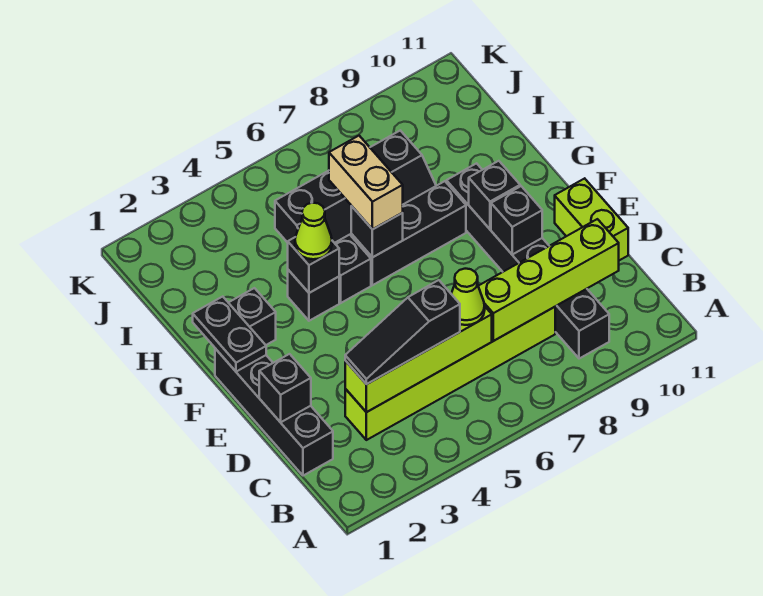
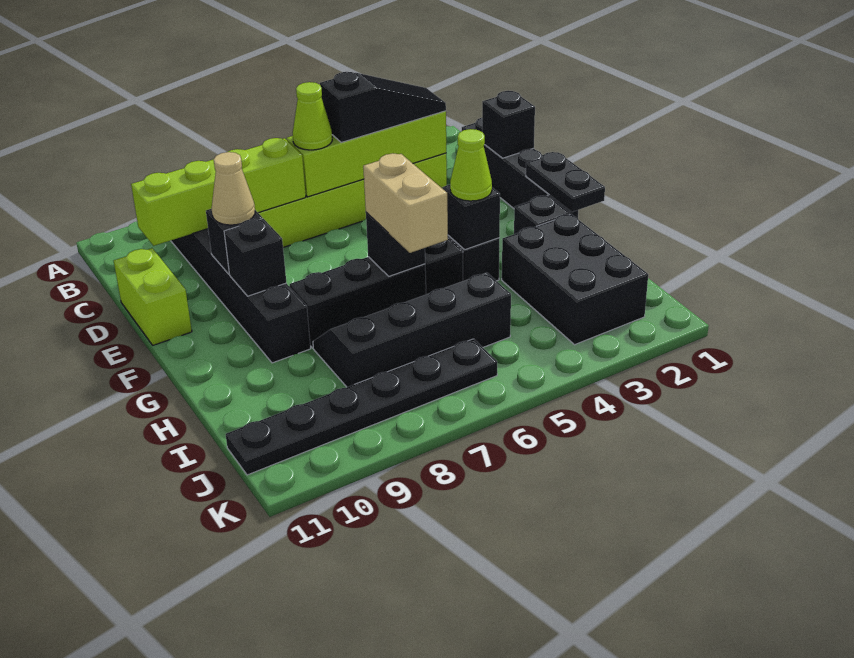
none -> tan cone E9 level 3
none -> black brick H2:J3 level 1
none -> black plate J6:J11 level 1

